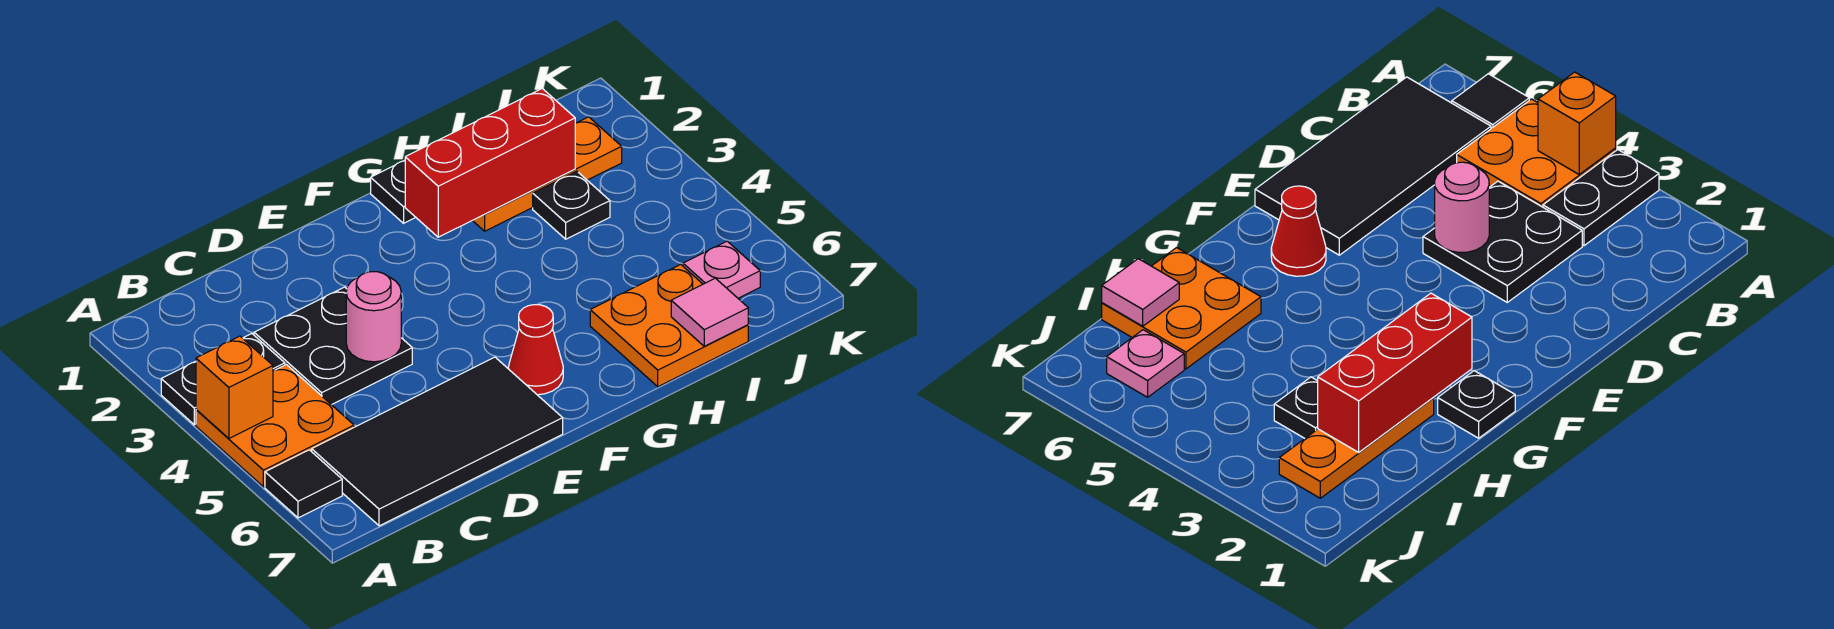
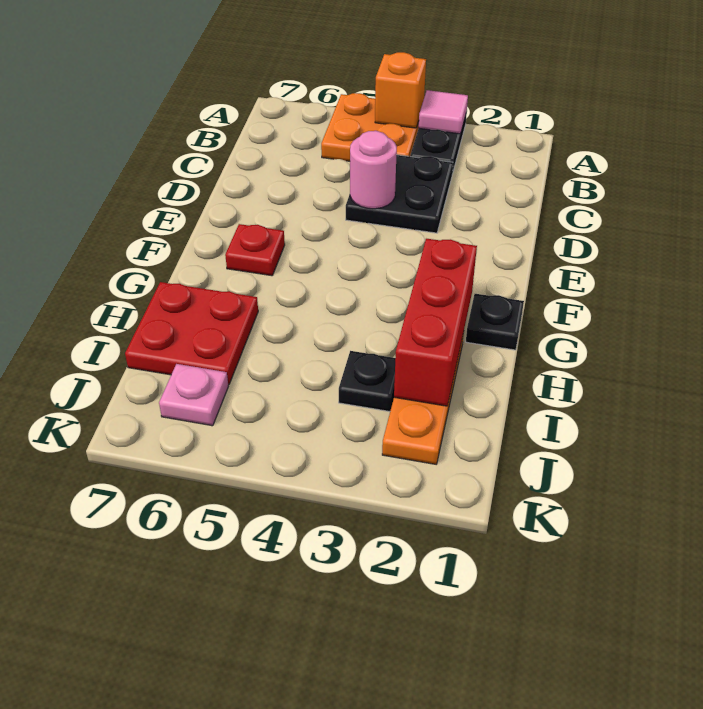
black tile A6 level 1 -> none
black tile B6:E7 level 1 -> none
red cone F6 level 1 -> red plate F6 level 1
orange plate H6:I7 level 1 -> red plate H6:I7 level 1
pink tile I7 level 2 -> pink tile A3 level 2

